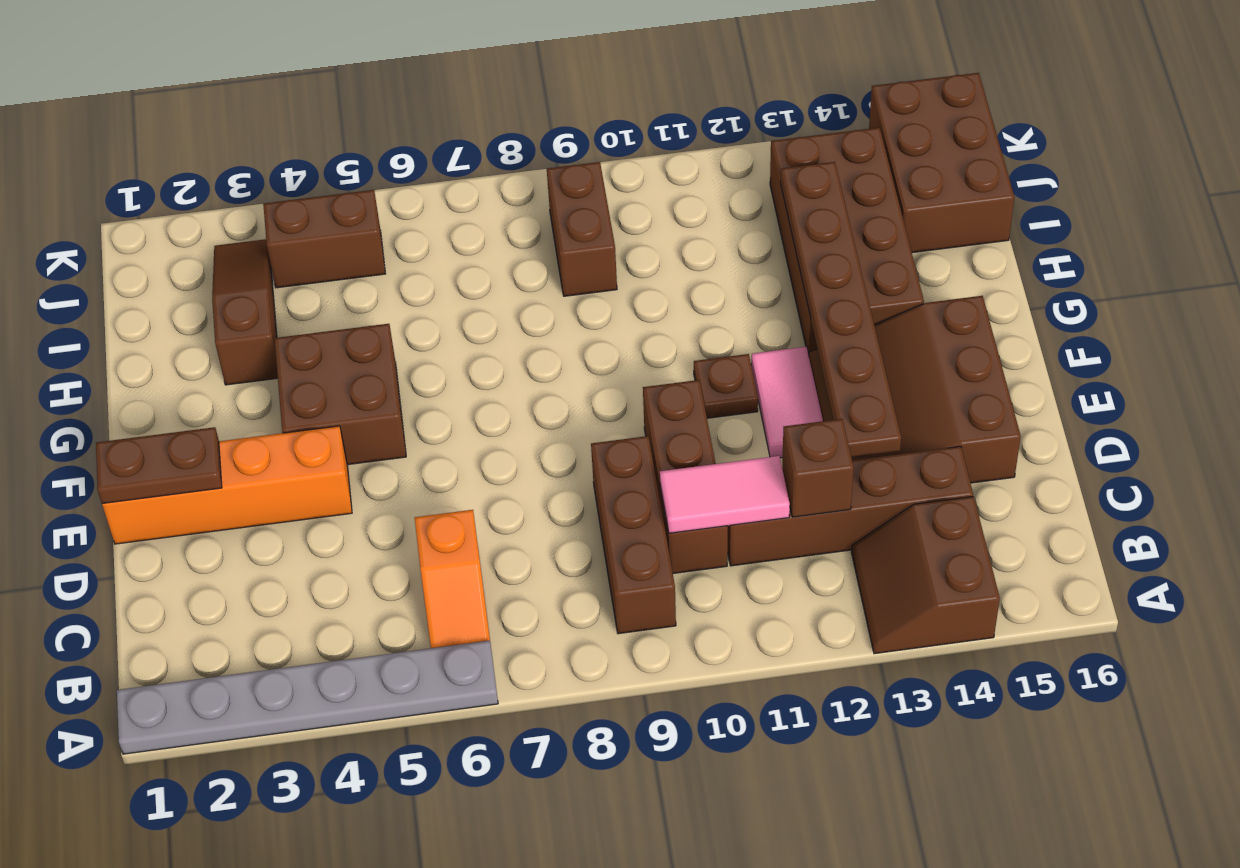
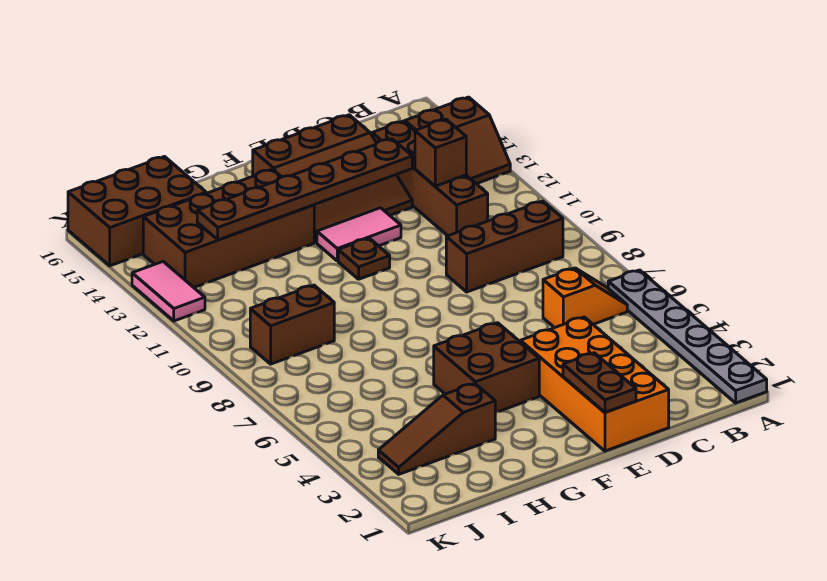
brown brick C10:E10 level 1 -> none
pink tile C10:C11 level 2 -> pink tile K12:K13 level 1
orange brick E1:E4 level 1 -> orange brick D1:E4 level 1
brown brick J4:J5 level 1 -> none

